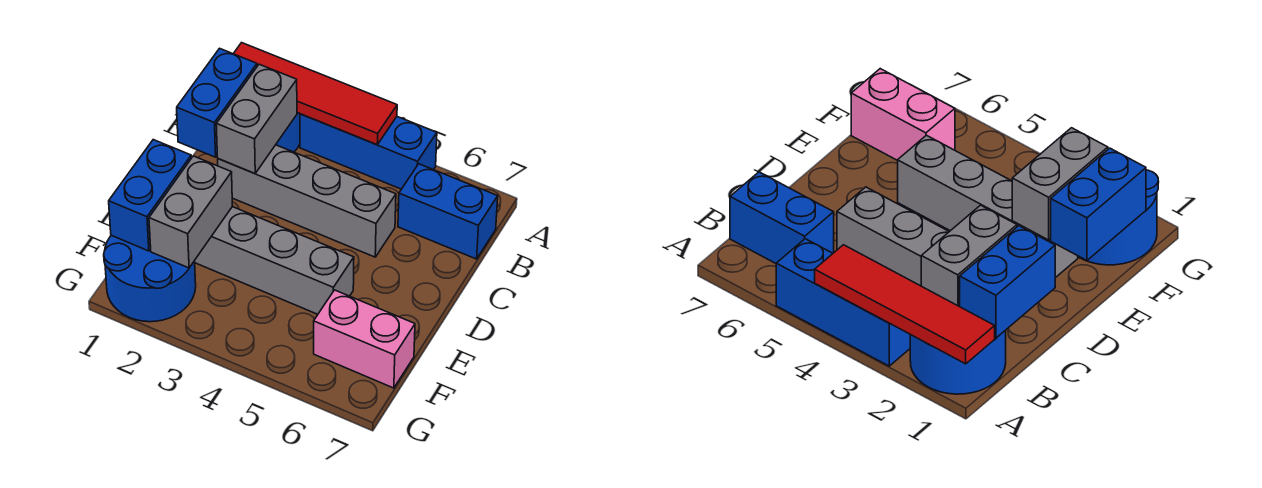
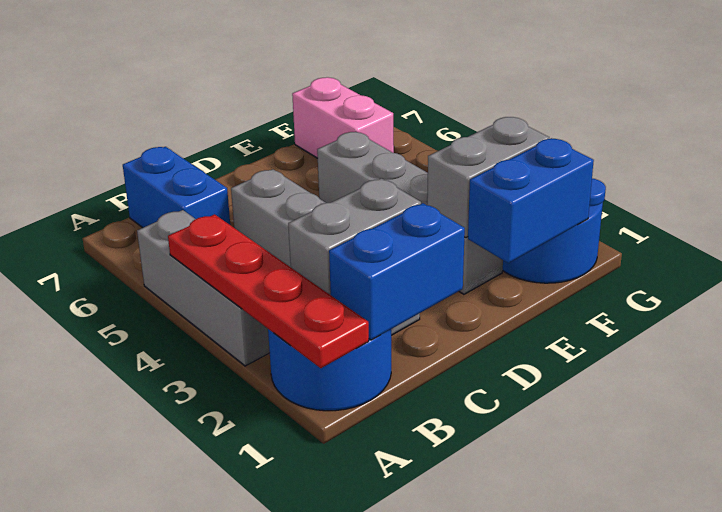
red tile A1:A4 level 2 -> red plate A1:A4 level 2
blue brick A3:A5 level 1 -> grey brick A3:A5 level 1

